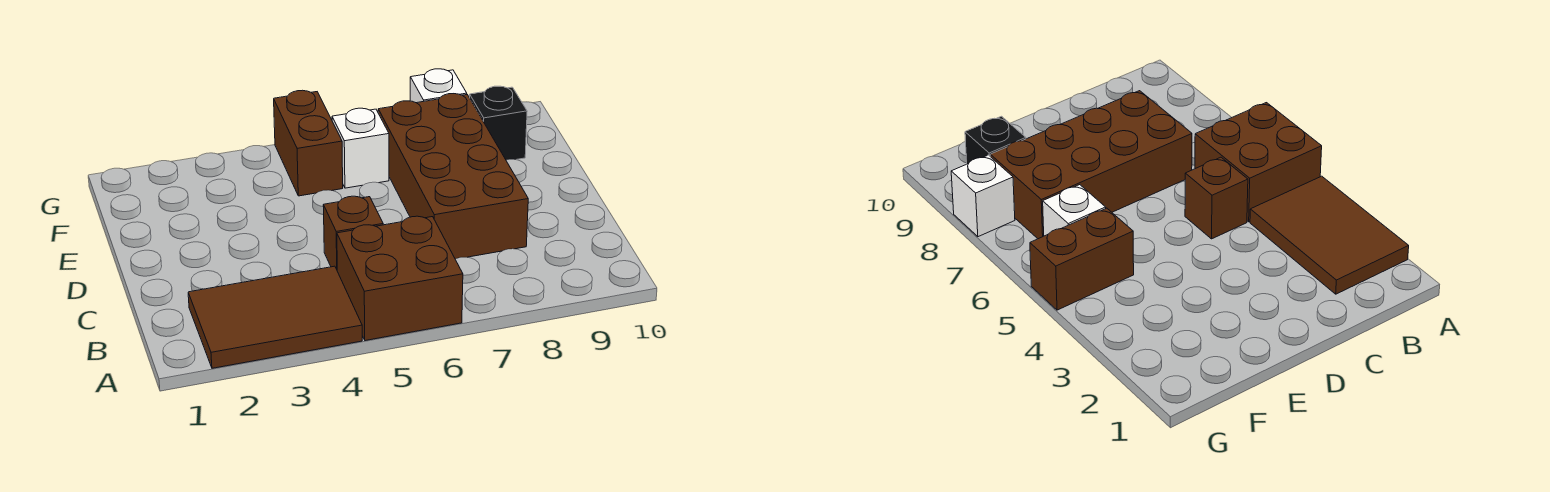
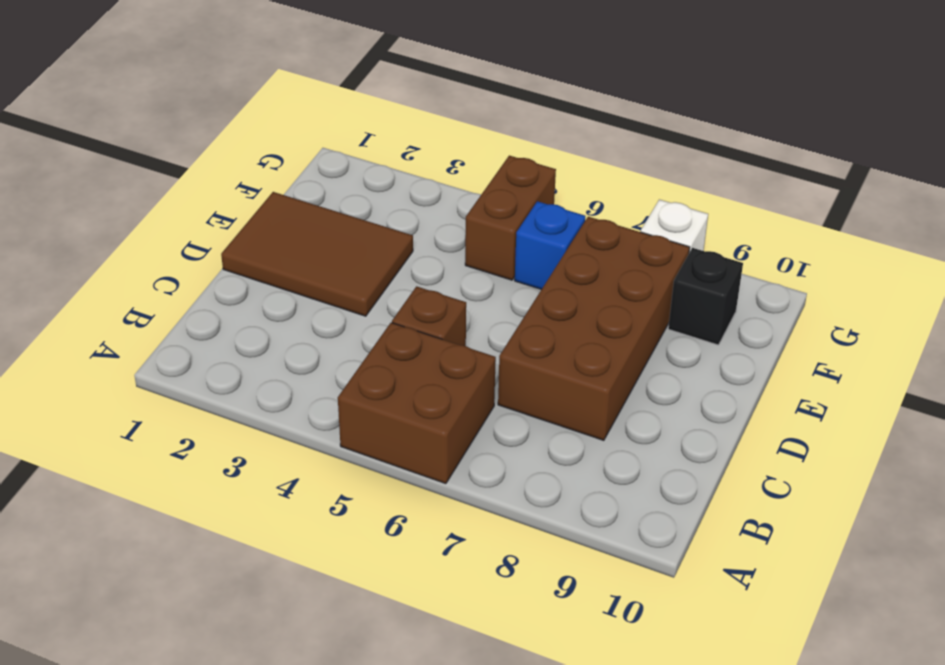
brown tile A2:B4 level 1 -> brown tile D1:E3 level 1
white brick F6 level 1 -> blue brick F6 level 1

